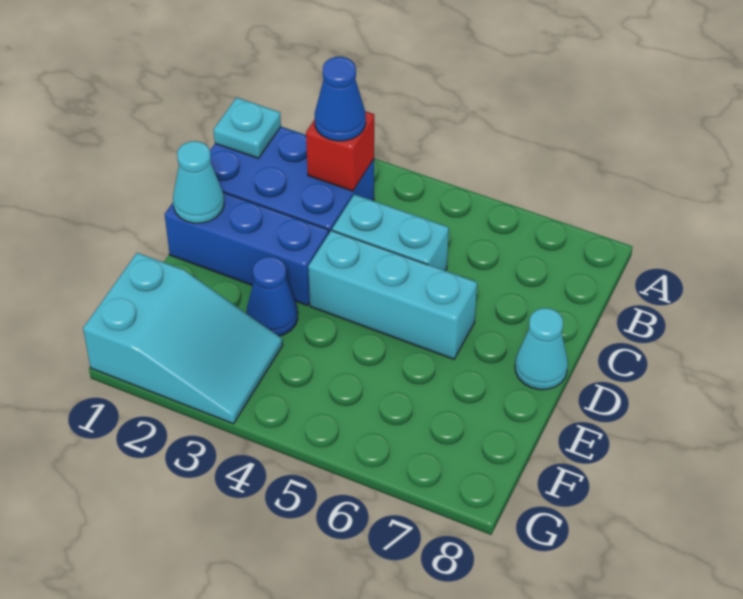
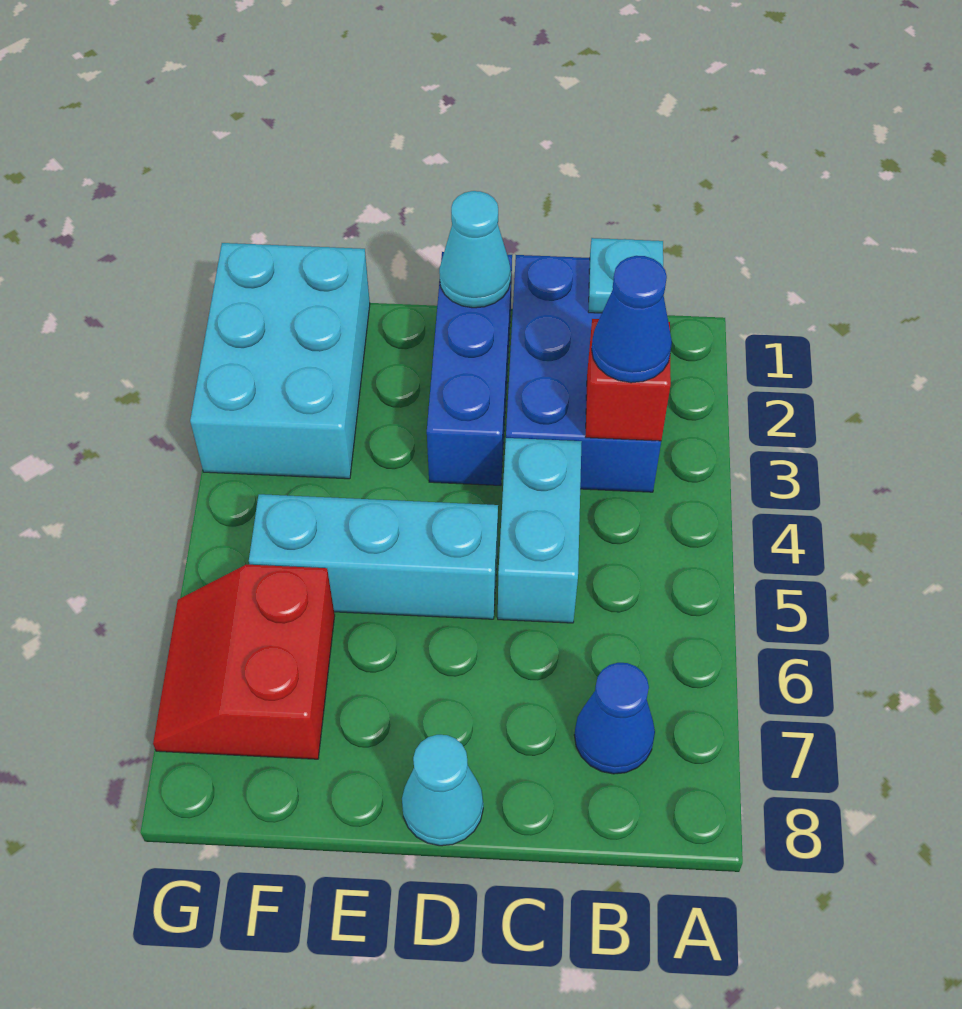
cyan brick D4:D6 level 1 -> cyan brick D5:F5 level 1
blue cone E3 level 1 -> blue cone B7 level 1
cyan slope F1:G3 level 1 top 1 -> cyan brick F1:G3 level 1
none -> red slope F6:G7 level 1 top F

